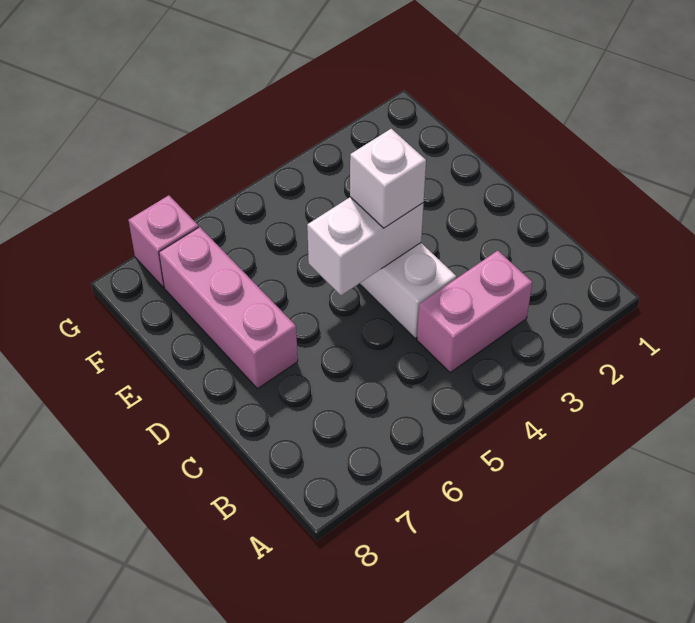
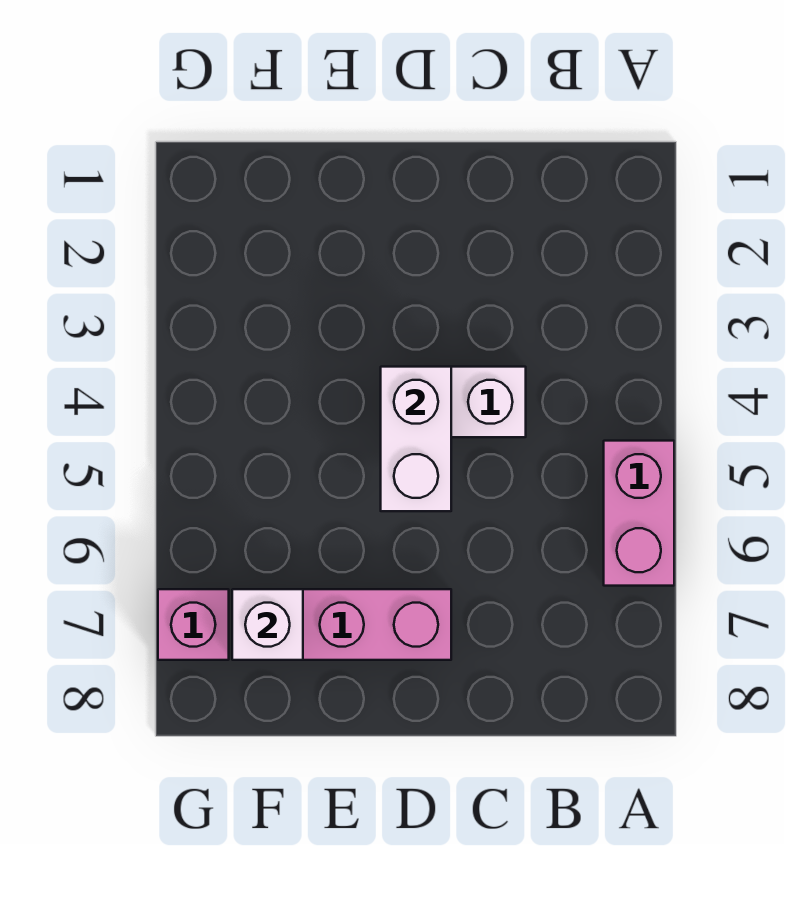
pink brick B3:B4 level 1 -> pink brick A5:A6 level 1
white brick D4 level 3 -> white brick F7 level 2

